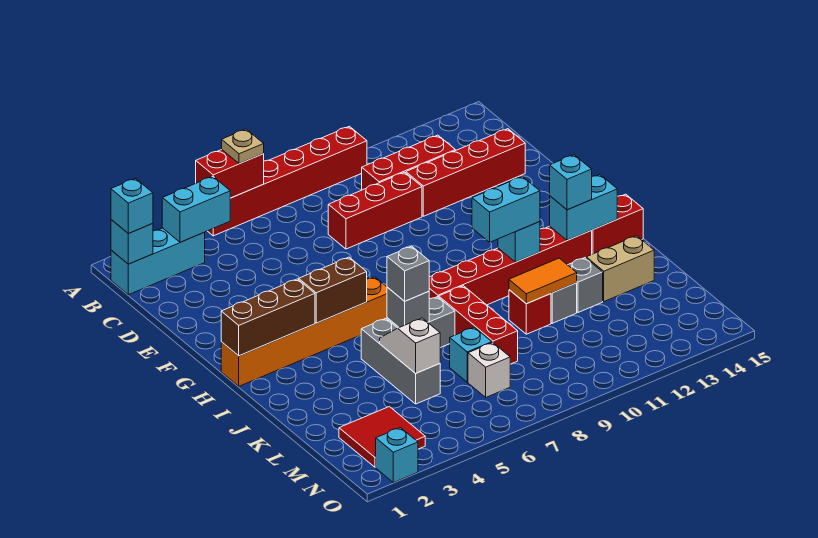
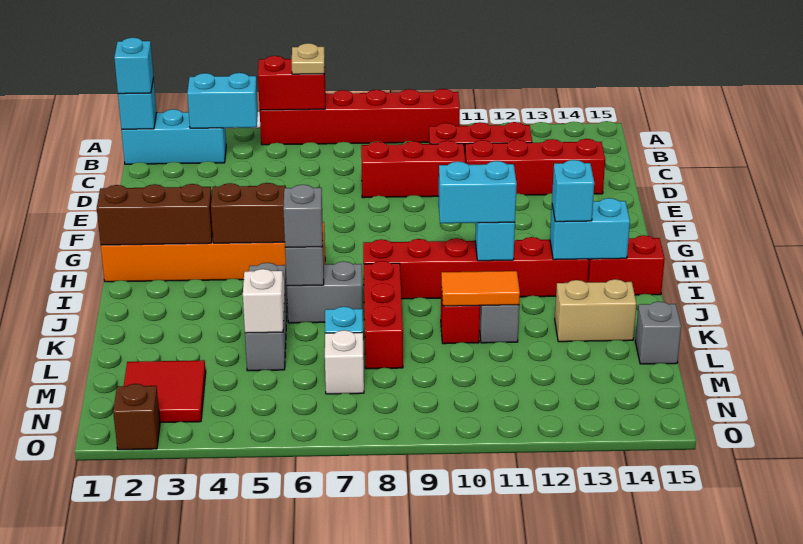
grey brick K12 level 1 -> grey brick L15 level 1
cyan brick O2 level 1 -> brown brick O2 level 1

